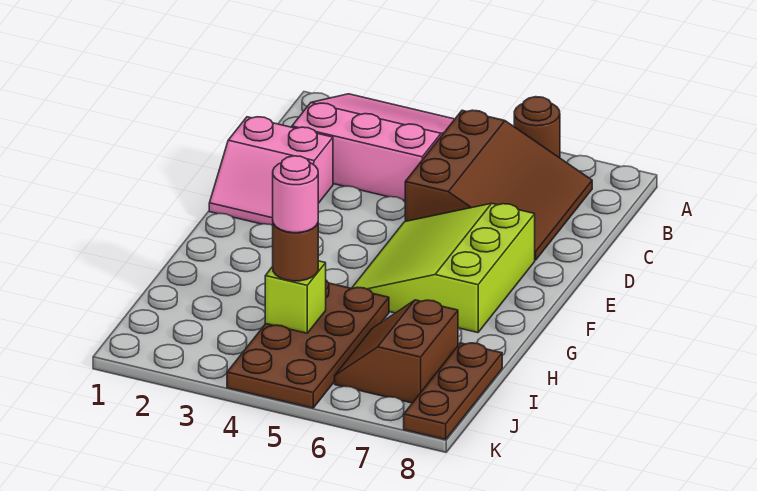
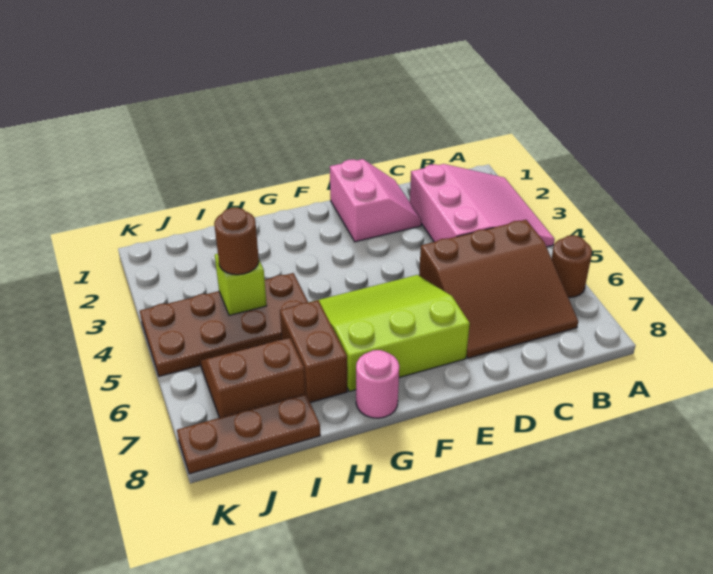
pink slope D1:E2 level 1 top D -> pink slope D1:E2 level 1 top E
none -> brown brick H6:H7 level 1
pink round brick I4 level 4 -> pink round brick G8 level 1

